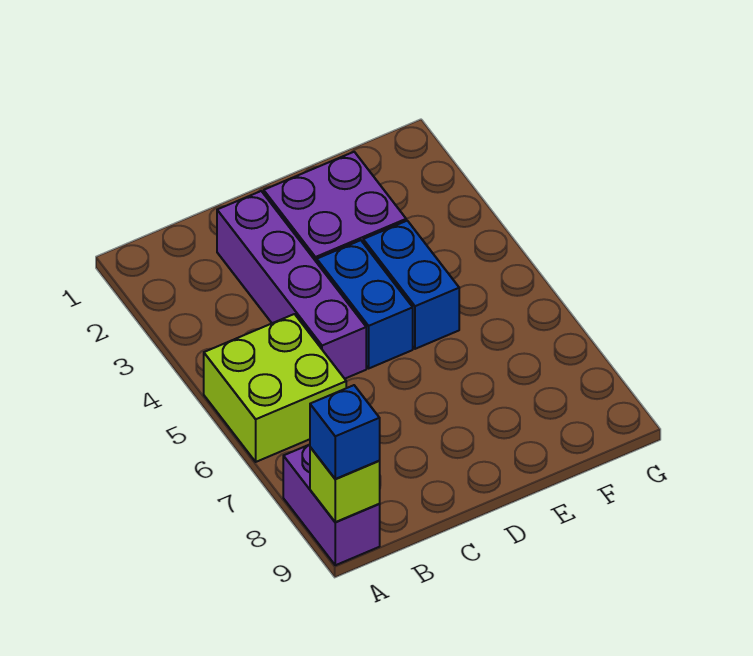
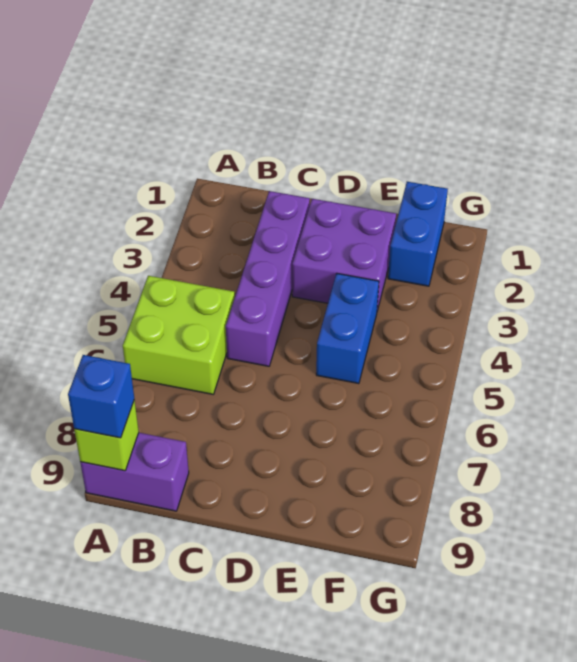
purple brick A8:A9 level 1 -> purple brick A9:B9 level 1
blue brick D4:D5 level 1 -> blue brick F1:F2 level 1

